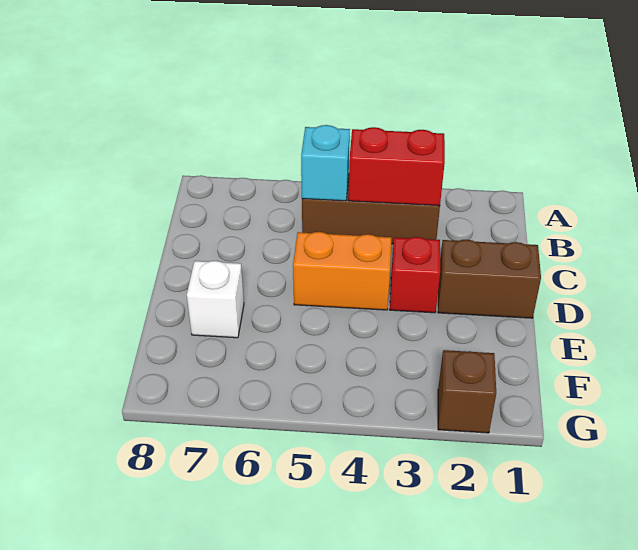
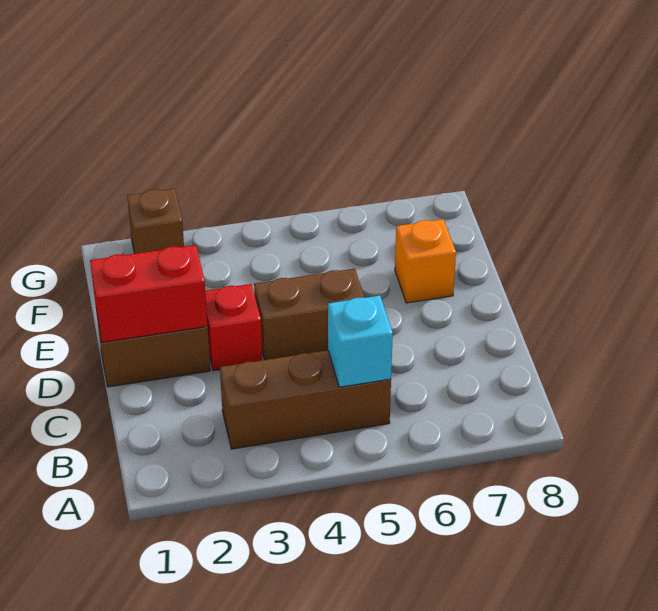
red brick B3:B4 level 2 -> red brick D1:D2 level 2
orange brick D4:D5 level 1 -> brown brick D4:D5 level 1
white brick E7 level 1 -> orange brick E7 level 1

